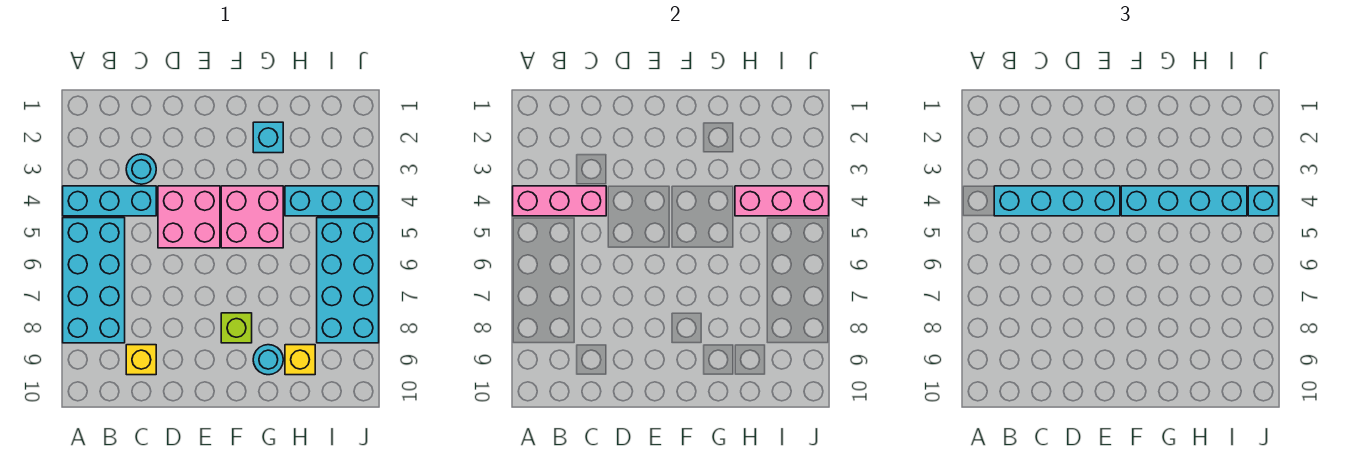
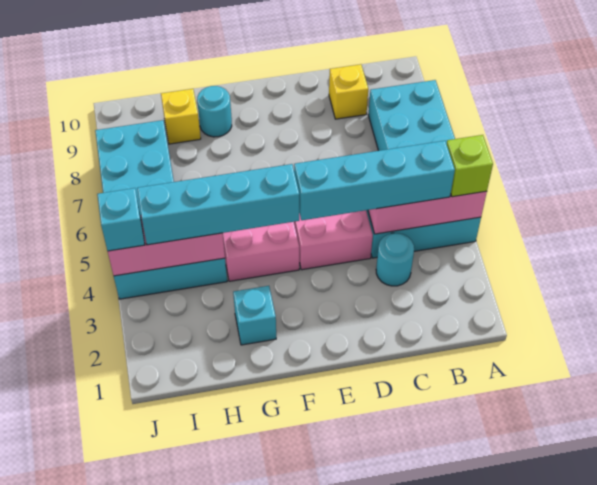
lime brick F8 level 1 -> lime brick A4 level 3

